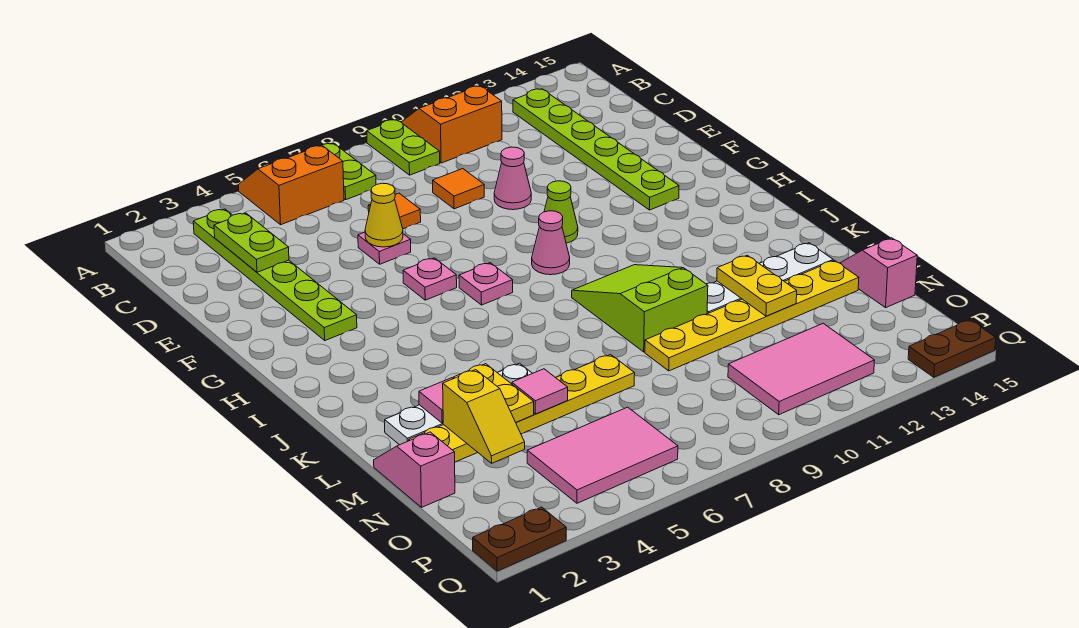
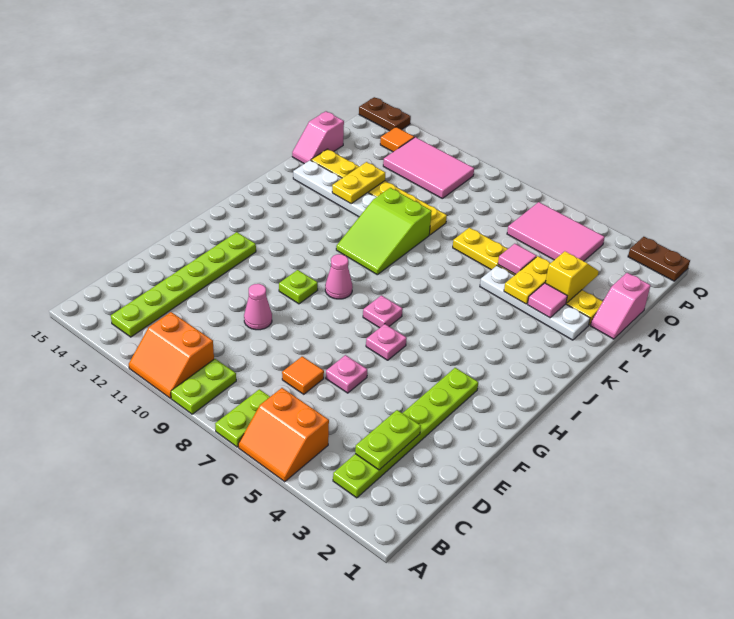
orange tile D9 level 1 -> orange tile P13 level 1
yellow cone E6 level 2 -> none
lime cone G10 level 1 -> lime plate G10 level 1

